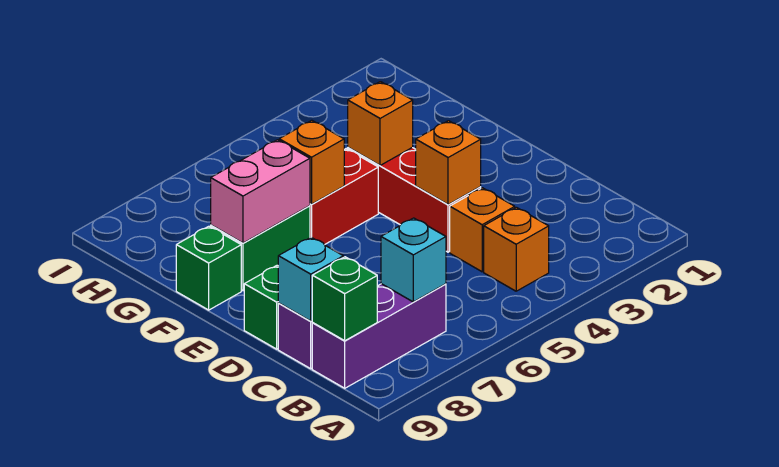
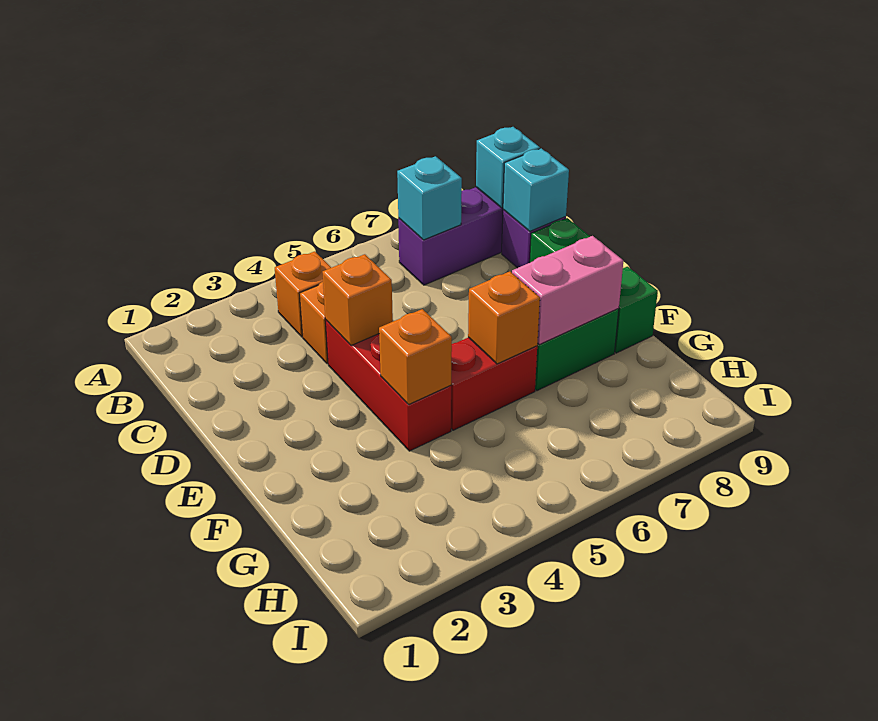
green brick B9 level 2 -> cyan brick B9 level 2

